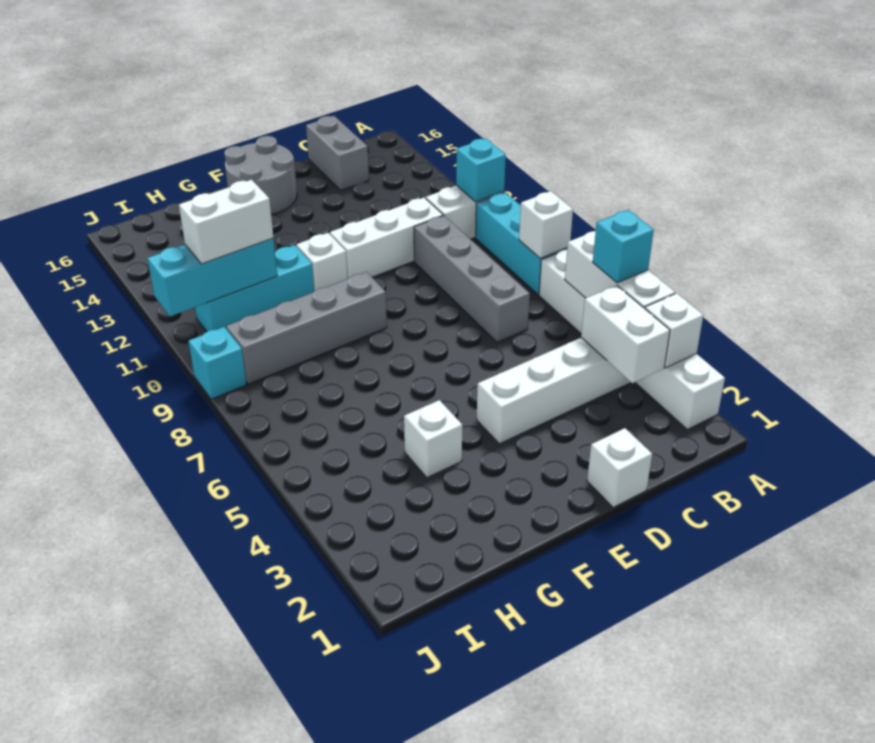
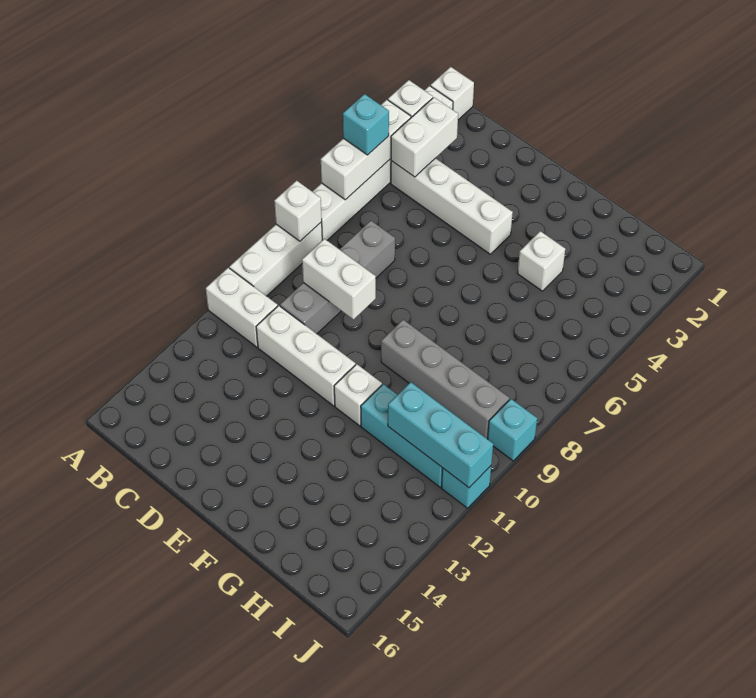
cyan brick A8:A10 level 1 -> white brick A8:A10 level 1
cyan brick A11 level 2 -> cyan brick J11 level 1
grey brick C15:C16 level 1 -> none
white brick D1 level 1 -> white brick A1 level 1
grey round brick E15:F16 level 1 -> none
white brick H11:I11 level 3 -> white brick C9:D9 level 2

